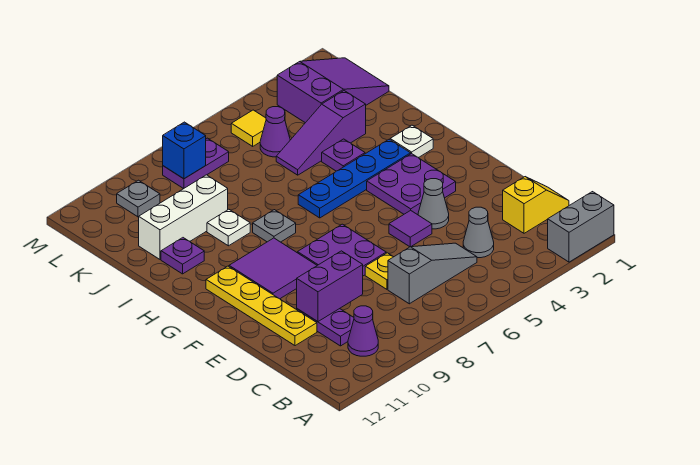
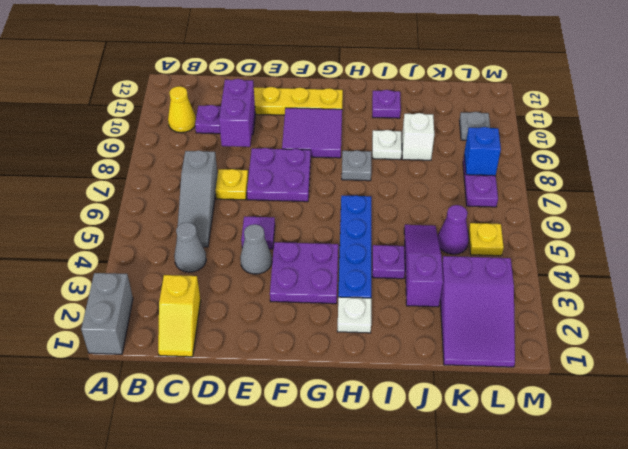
purple cone B10 level 1 -> yellow cone B10 level 1
white brick J9:J11 level 1 -> white brick J9 level 1
yellow tile L5 level 1 -> yellow plate L5 level 1

